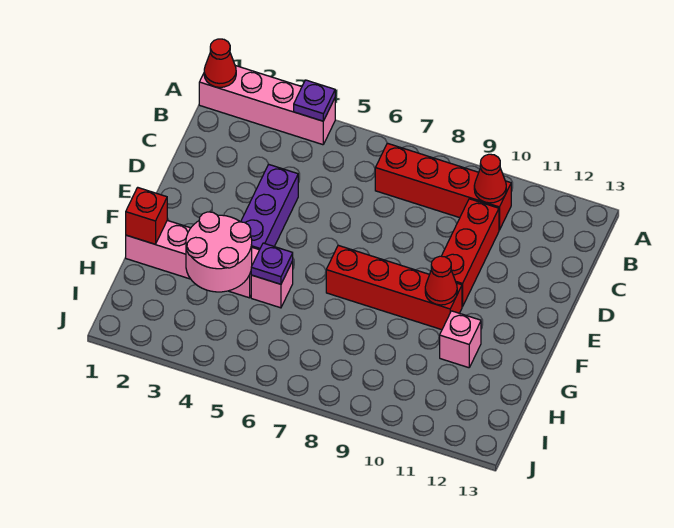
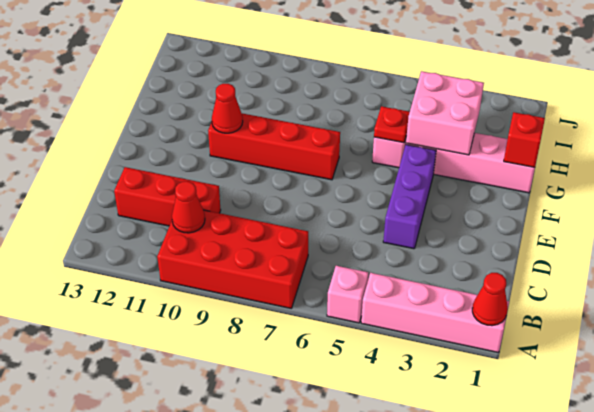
purple plate A4 level 2 -> none
red brick B7:B10 level 1 -> red brick A7:B10 level 1
red brick C10:E10 level 1 -> red brick C10:C12 level 1
pink round brick G3:H4 level 2 -> pink brick G3:H4 level 2
purple plate G5 level 2 -> red plate G5 level 2
pink brick G11 level 1 -> pink brick A5 level 1

